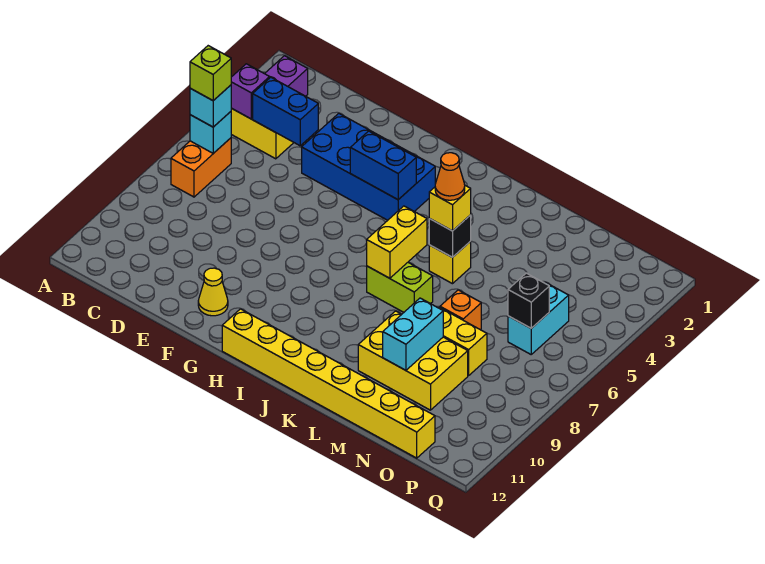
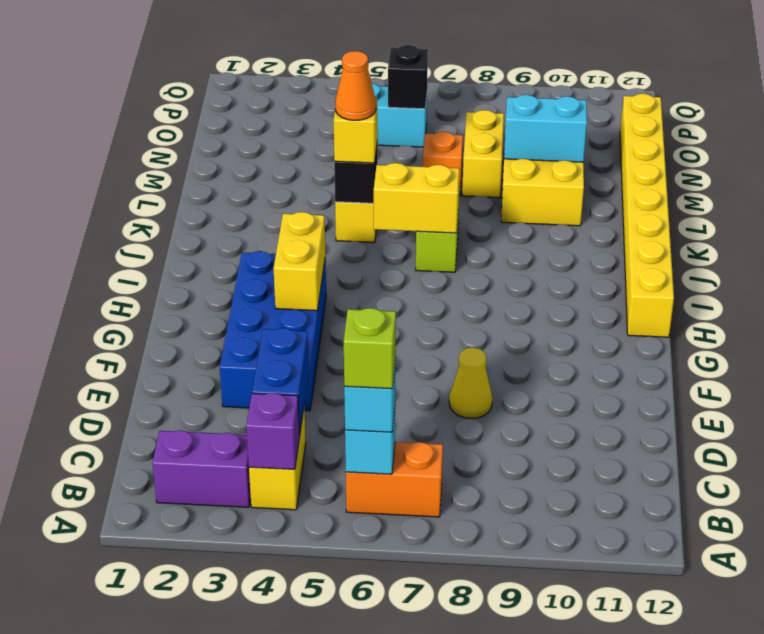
yellow cone F11 level 1 -> yellow cone E8 level 1
blue brick G4:H4 level 2 -> yellow brick G4:H4 level 2

